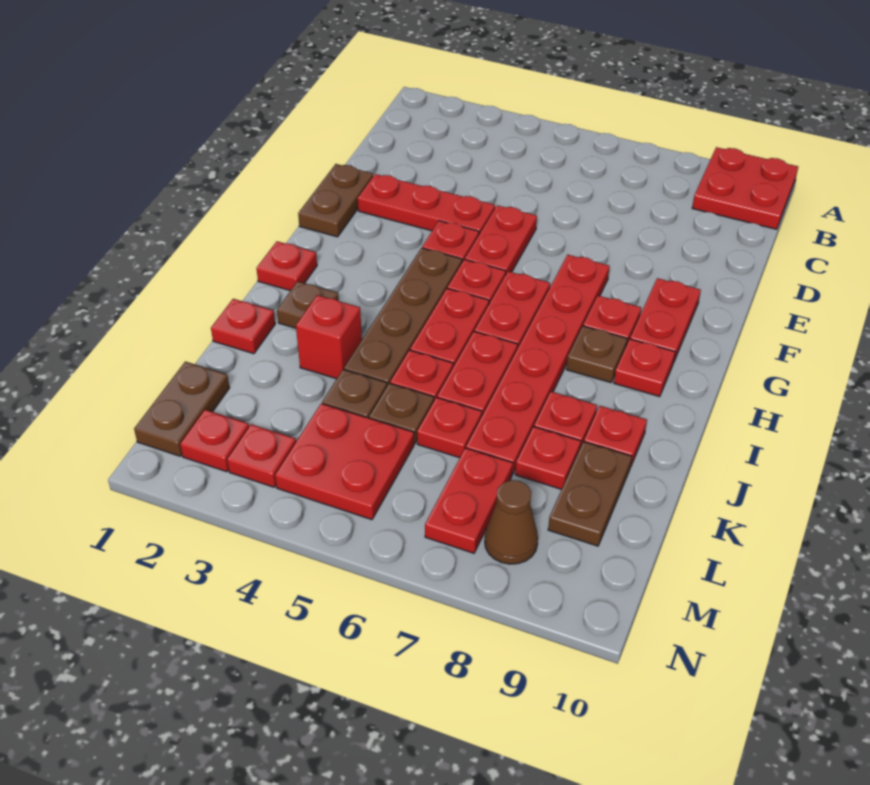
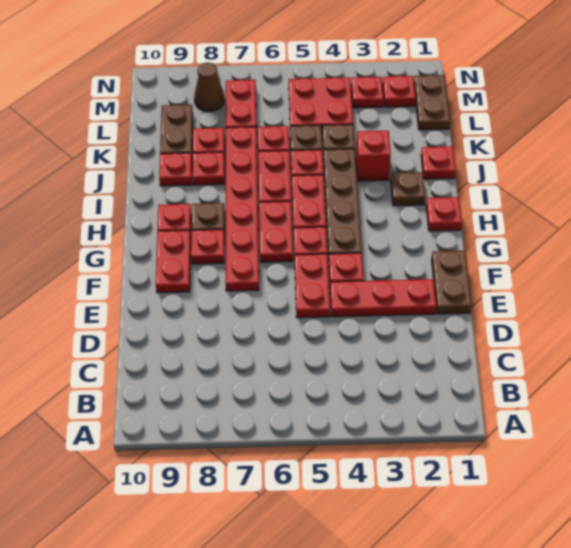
red plate A9:B10 level 1 -> none

